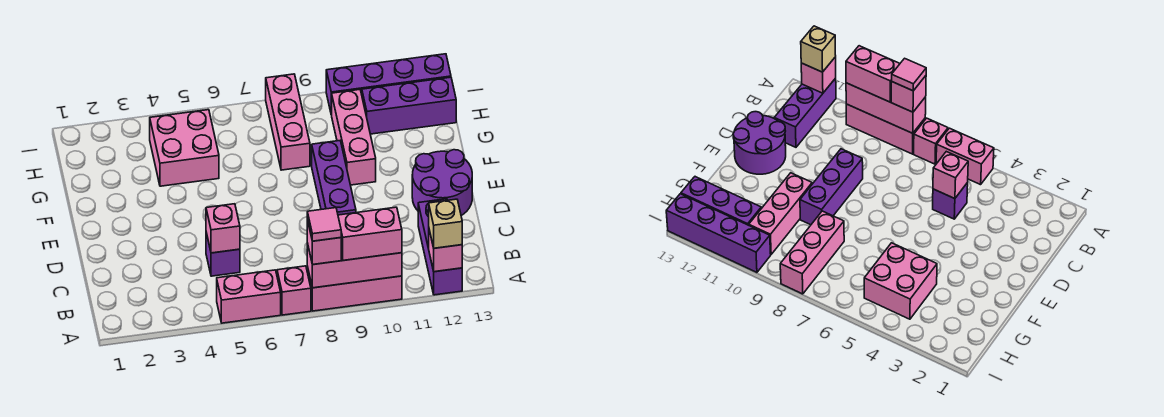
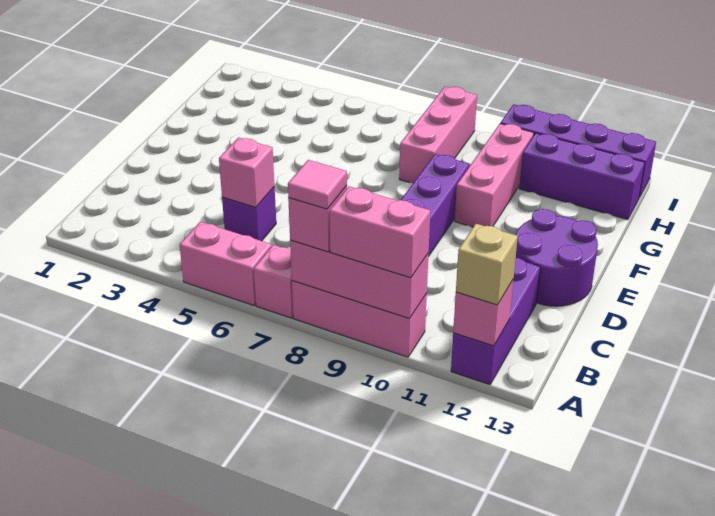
pink brick G4:H5 level 1 -> none

